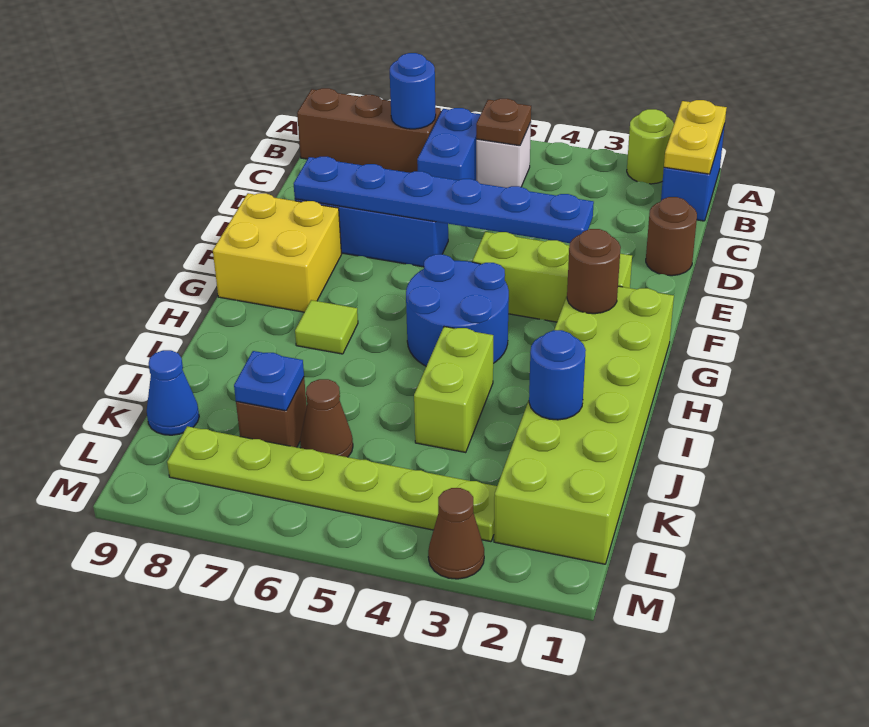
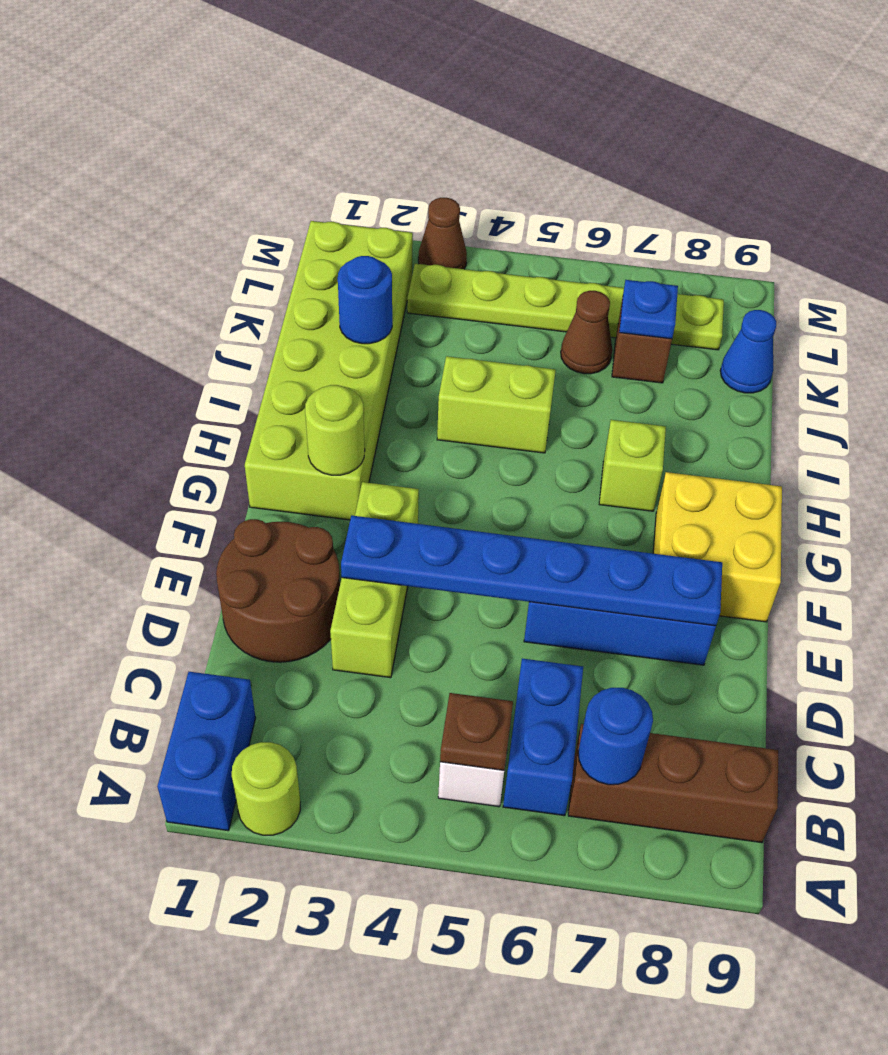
yellow plate A1:B1 level 2 -> none
brown round brick D1 level 1 -> brown round brick D1:E2 level 1
lime brick F2:F4 level 1 -> lime brick D3:F3 level 1
brown round brick G2 level 2 -> lime round brick G2 level 2
blue round brick G4:H5 level 1 -> none
lime tile H7 level 1 -> lime brick H7 level 1
lime brick I4:J4 level 1 -> lime brick I4:I5 level 1

